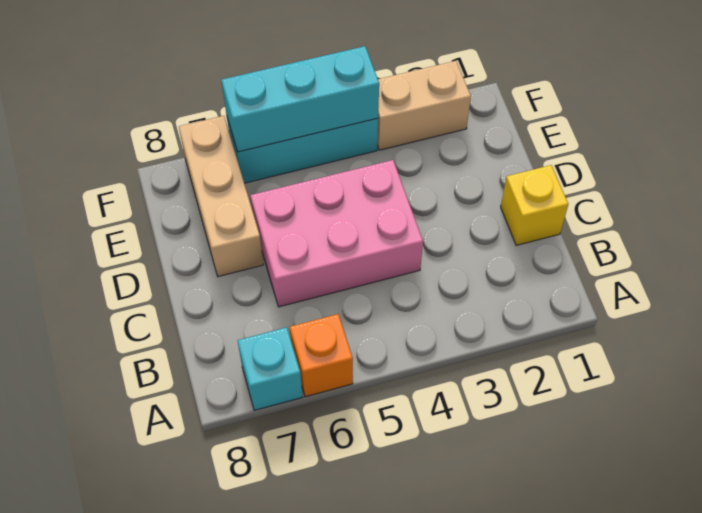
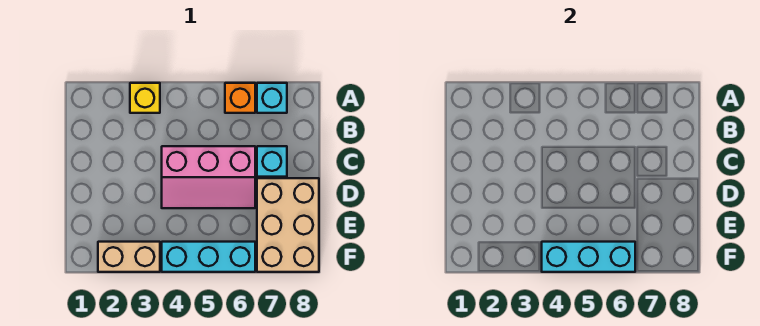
yellow brick C1 level 1 -> yellow brick A3 level 1
pink brick C4:D6 level 1 -> pink slope C4:D6 level 1 top C
none -> cyan brick C7 level 1
tan brick D7:F7 level 1 -> tan brick D7:F8 level 1

